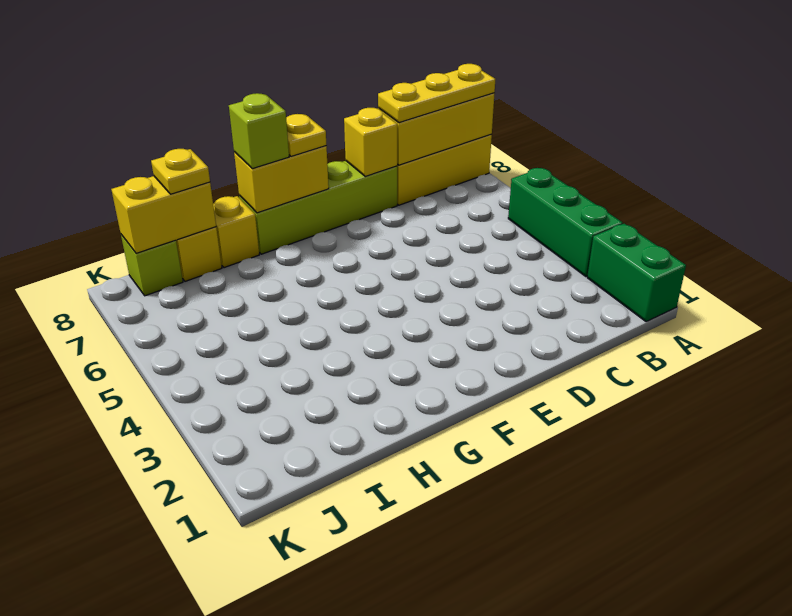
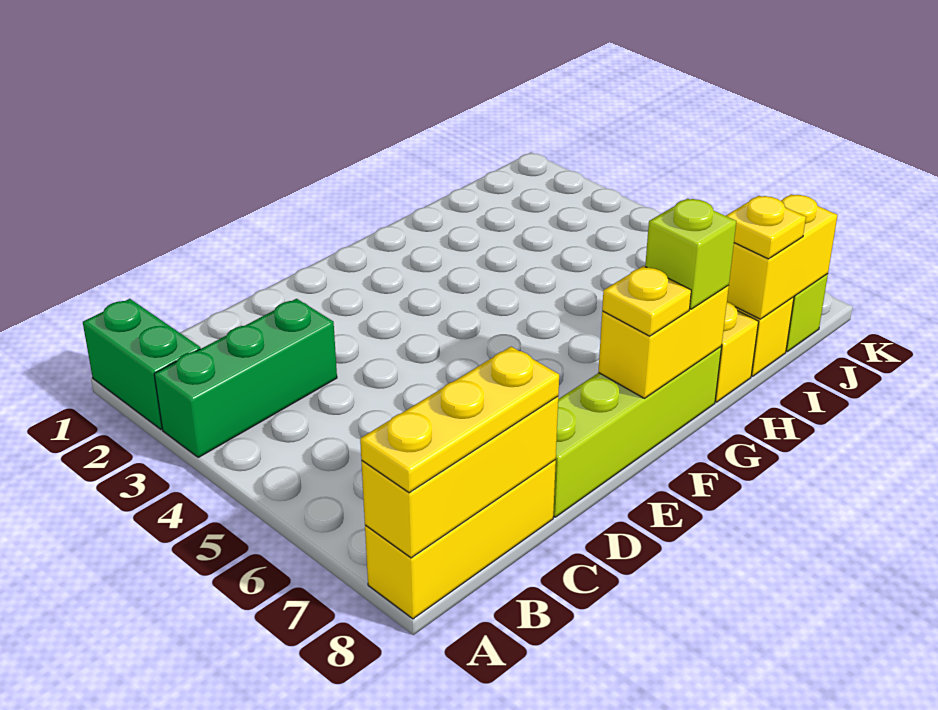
green brick A3:A5 level 1 -> green brick A3:C3 level 1
yellow brick D8 level 2 -> none

